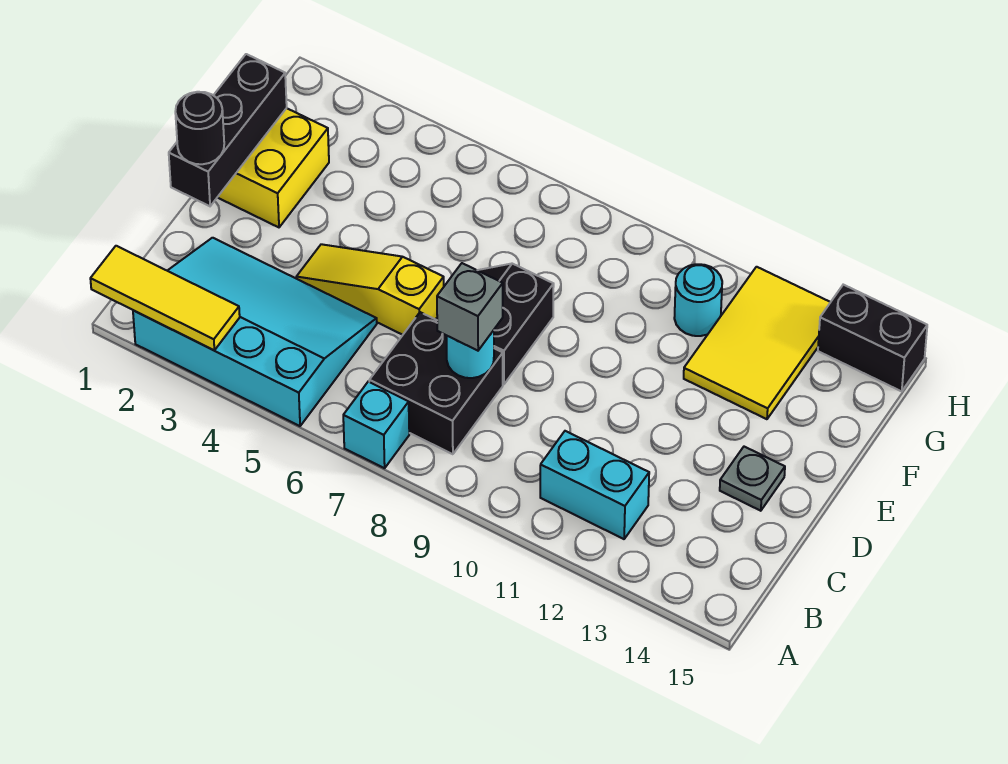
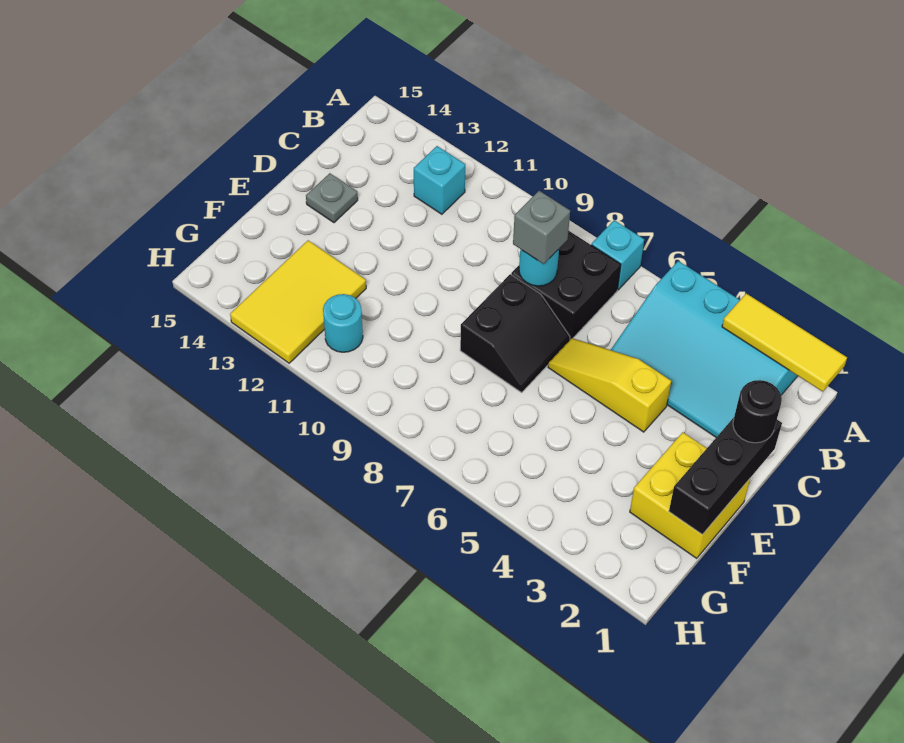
cyan brick B11:B12 level 1 -> cyan brick B12 level 1
yellow slope D4:D6 level 1 top 6 -> yellow slope D4:D6 level 1 top 4
black brick H14:H15 level 1 -> none

